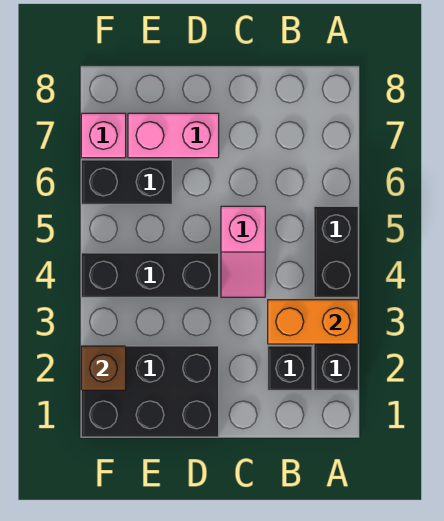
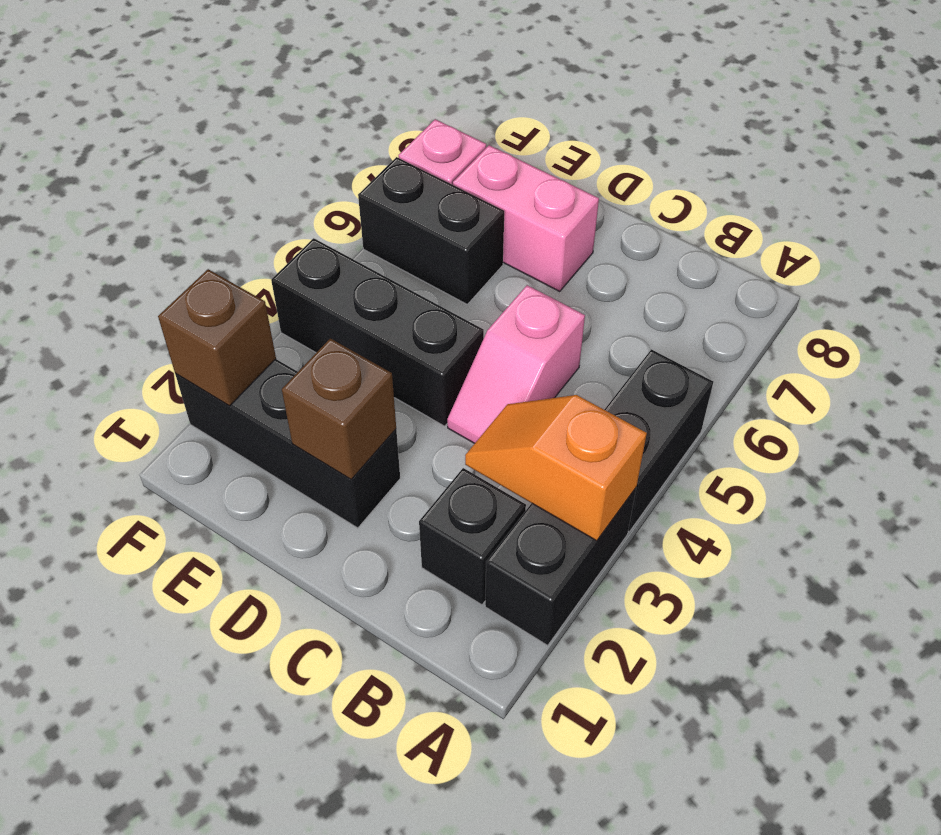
orange brick A3:B3 level 2 -> orange slope A3:B3 level 2 top A
black brick D1:F2 level 1 -> black brick D2:F2 level 1
none -> brown brick D2 level 2

